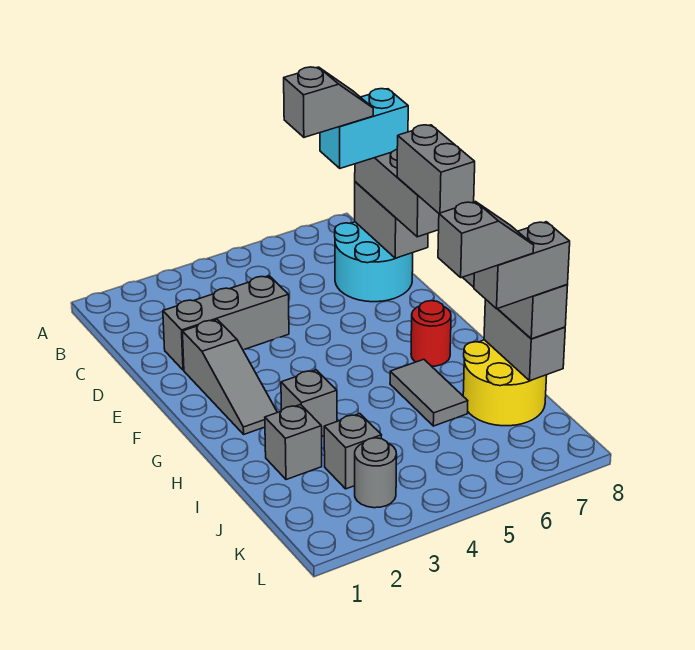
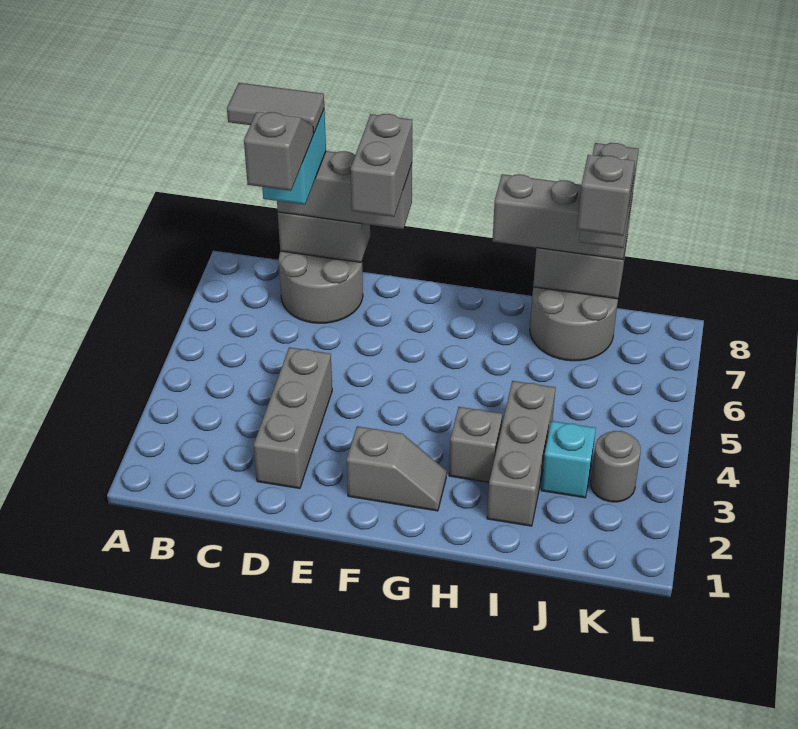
cyan round brick C7:D8 level 1 -> grey round brick C7:D8 level 1
grey slope E2:G2 level 1 top E -> grey slope F2:G2 level 1 top F
grey brick E8:F8 level 4 -> grey brick E7:E8 level 4
red round brick G7 level 1 -> none
grey tile H6:I6 level 1 -> grey tile B8:C8 level 5
grey brick I2 level 1 -> grey brick I2:I4 level 1
yellow round brick I7:J8 level 1 -> grey round brick I7:J8 level 1
grey brick J3 level 1 -> cyan brick J3 level 1

